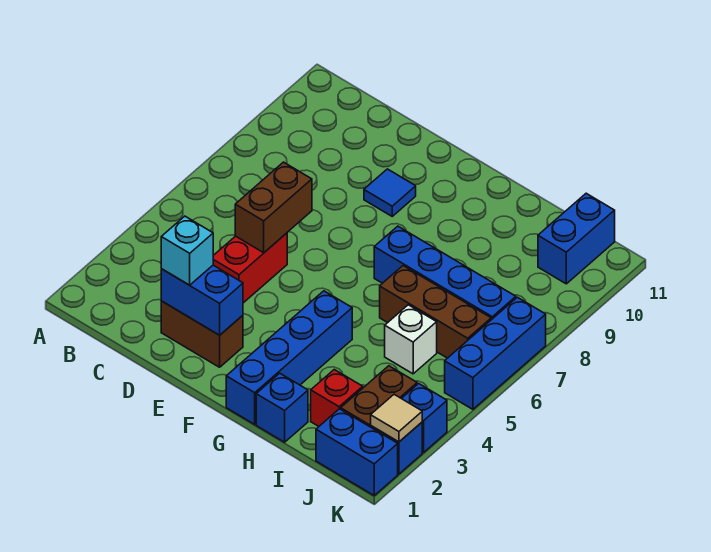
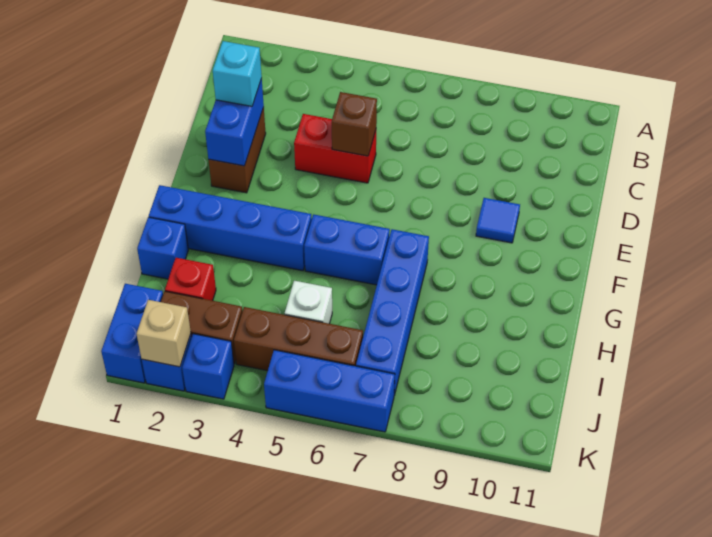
brown brick D5:D6 level 2 -> brown brick D5 level 2
brown brick H6:J6 level 1 -> brown brick J4:J6 level 1
blue brick J10:J11 level 1 -> blue brick G5:G6 level 1
tan tile K2 level 2 -> tan brick K2 level 2

